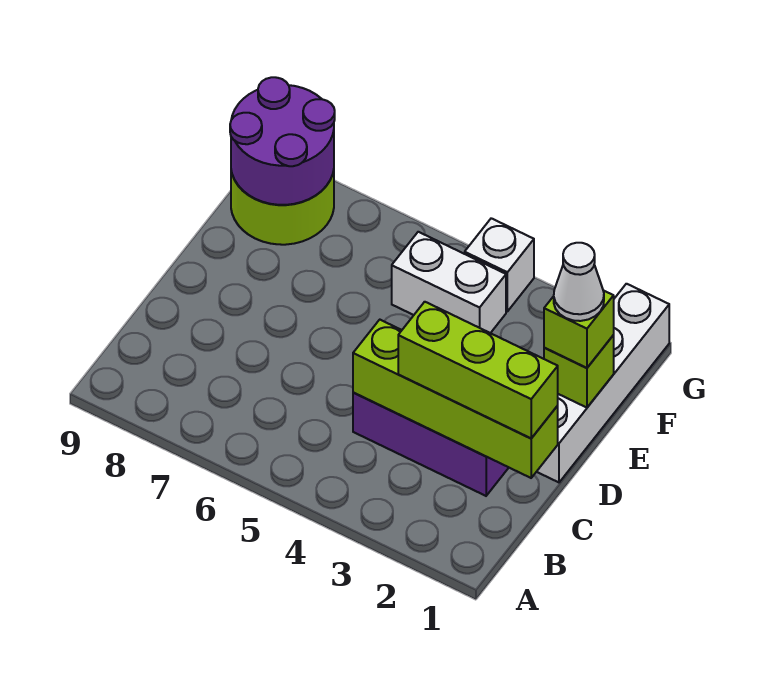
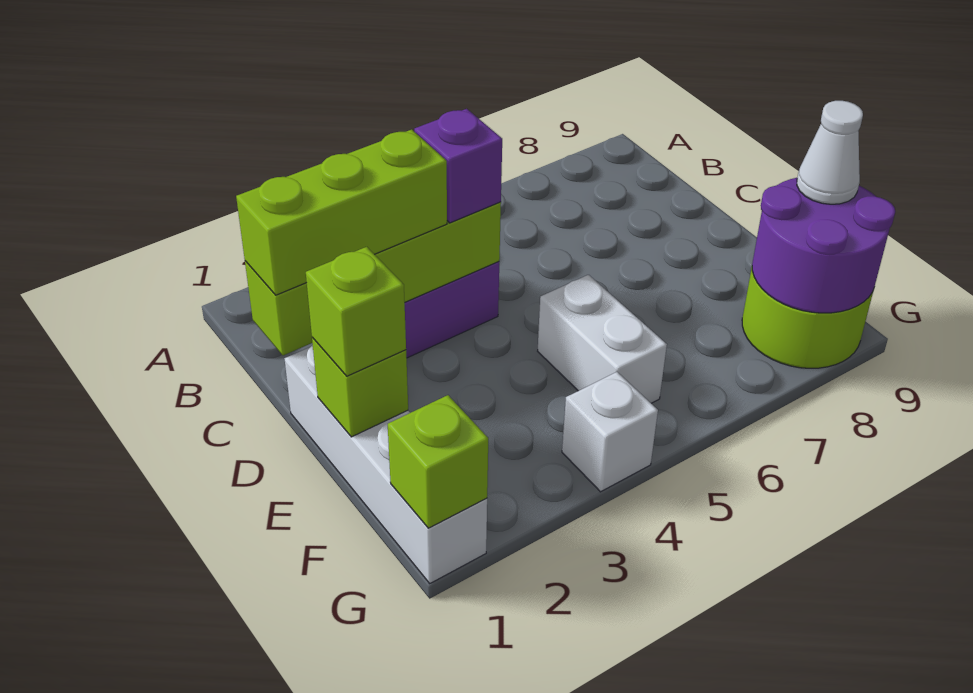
none -> purple brick C4 level 3
white cone E1 level 4 -> white cone F9 level 3
white brick F4:F5 level 1 -> white brick E5:F5 level 1
none -> lime brick G1 level 2

